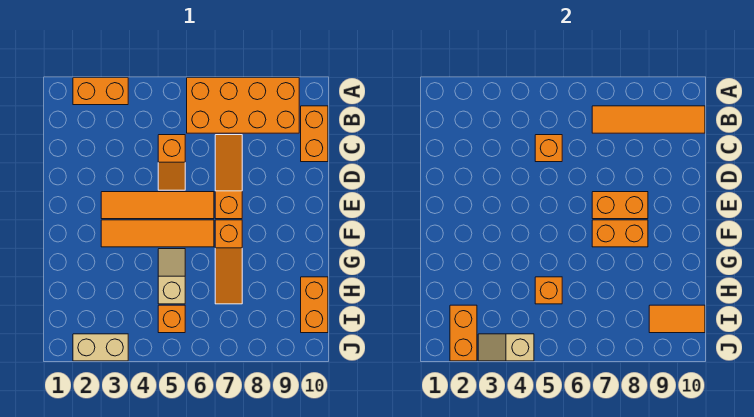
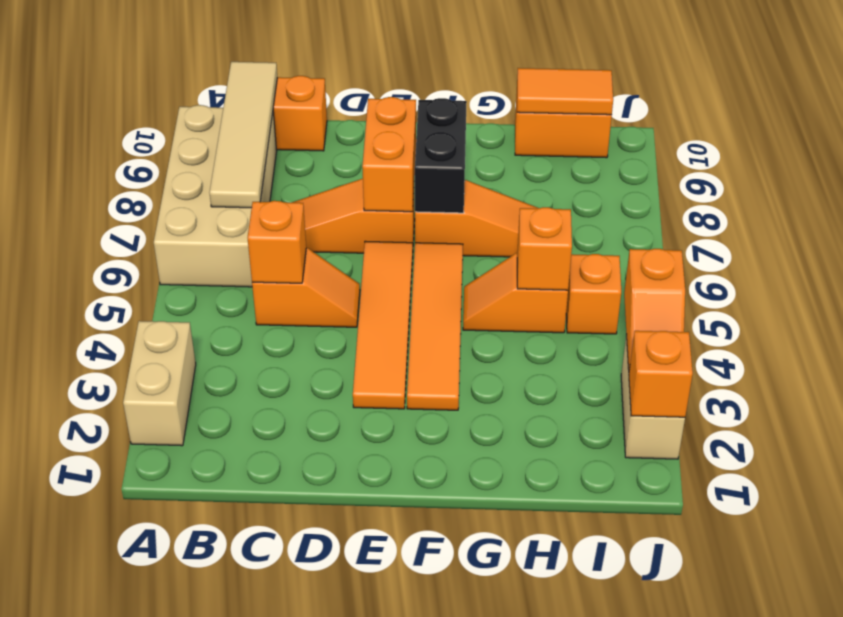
orange brick A2:A3 level 1 -> tan brick A2:A3 level 1
orange brick A6:B9 level 1 -> tan brick A6:B9 level 1
orange tile B7:B10 level 2 -> tan tile B7:B10 level 2
orange brick F7:F8 level 2 -> black brick F7:F8 level 2
tan slope G5:H5 level 1 top H -> orange slope G5:H5 level 1 top H
orange brick I2:J2 level 2 -> orange brick J2 level 2
orange tile I9:I10 level 2 -> orange tile H10:I10 level 2
tan slope J3:J4 level 2 top 4 -> orange slope J3:J4 level 2 top 4

